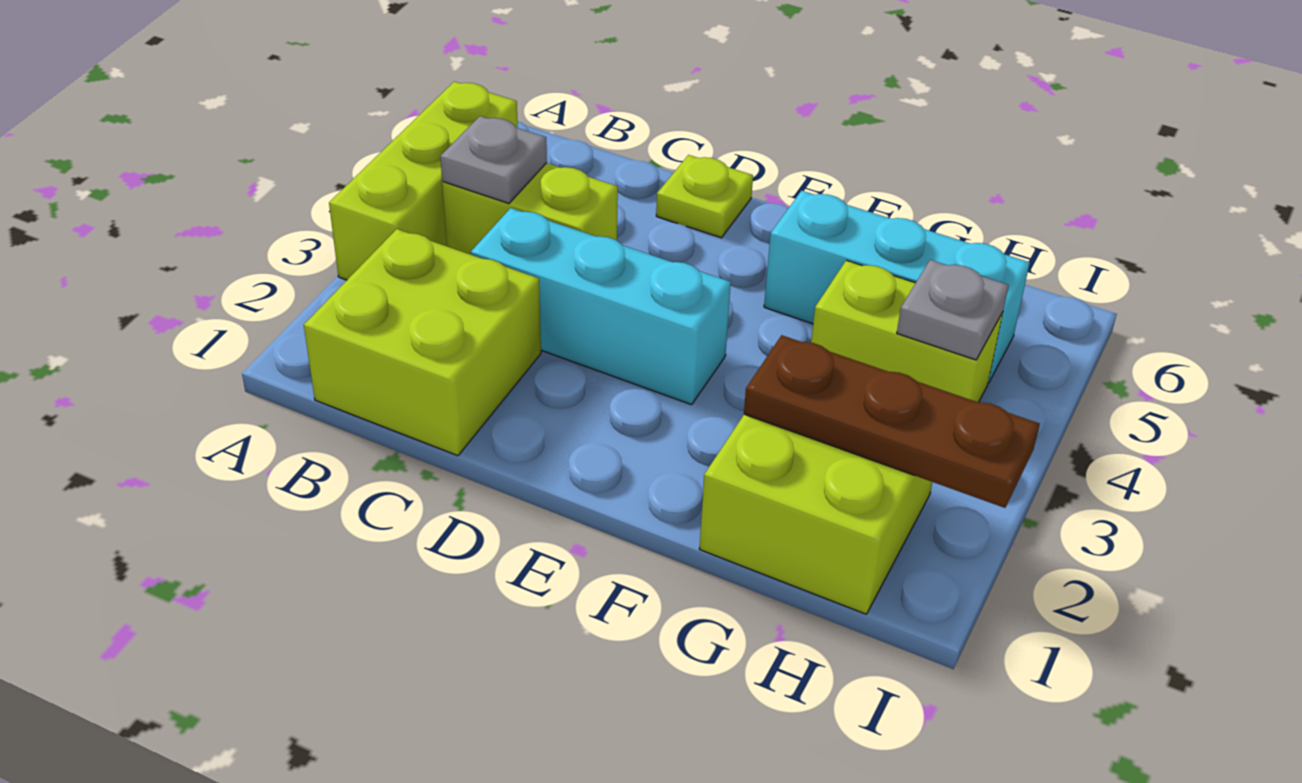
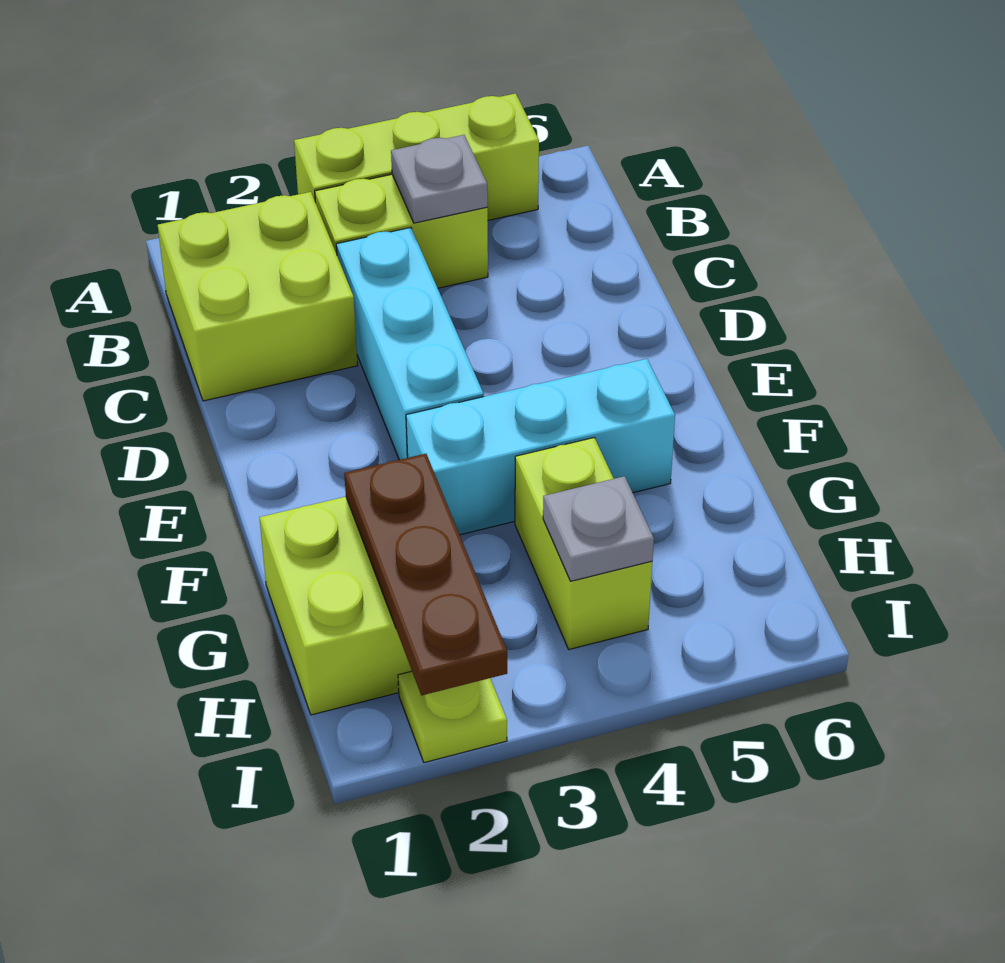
lime brick B4:C4 level 1 -> lime brick B3:B4 level 1
lime plate D6 level 1 -> lime plate I2 level 1
cyan brick F5:H5 level 1 -> cyan brick F3:F5 level 1

